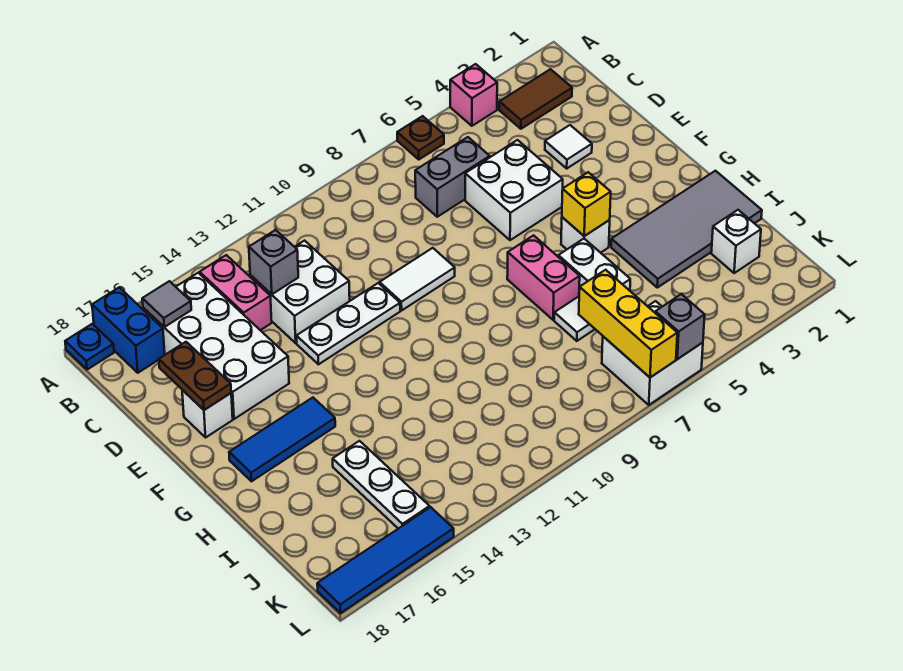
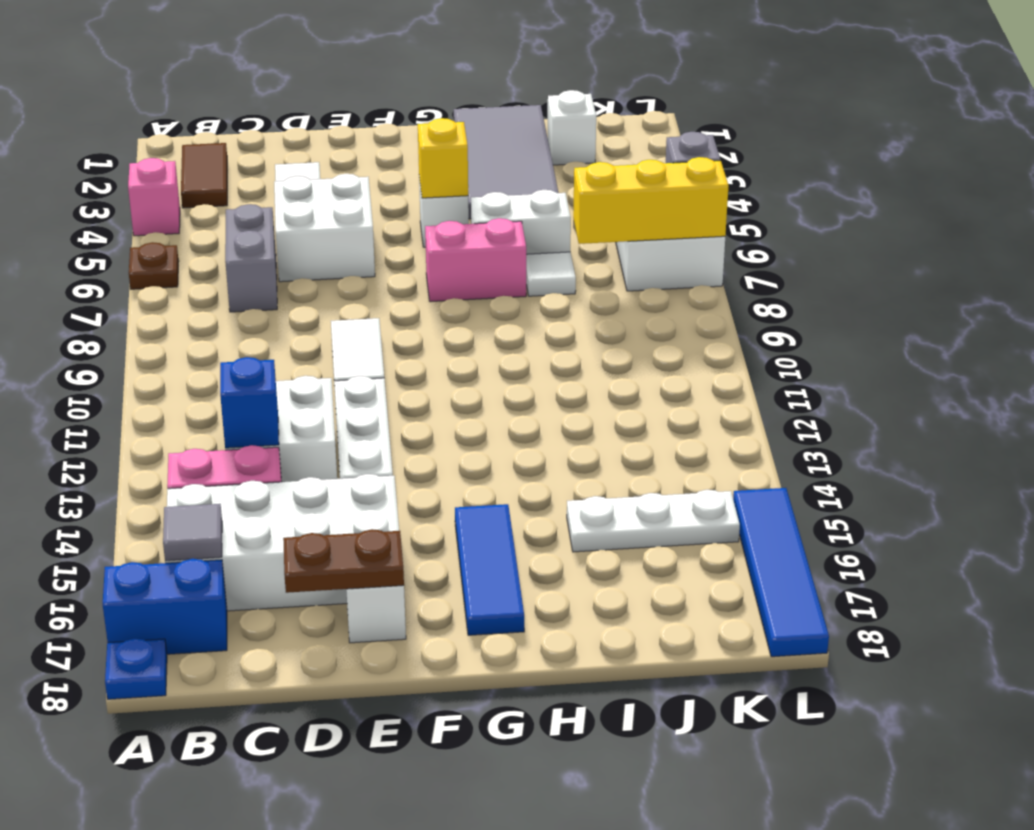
grey brick C13 level 2 -> blue brick C13 level 2

